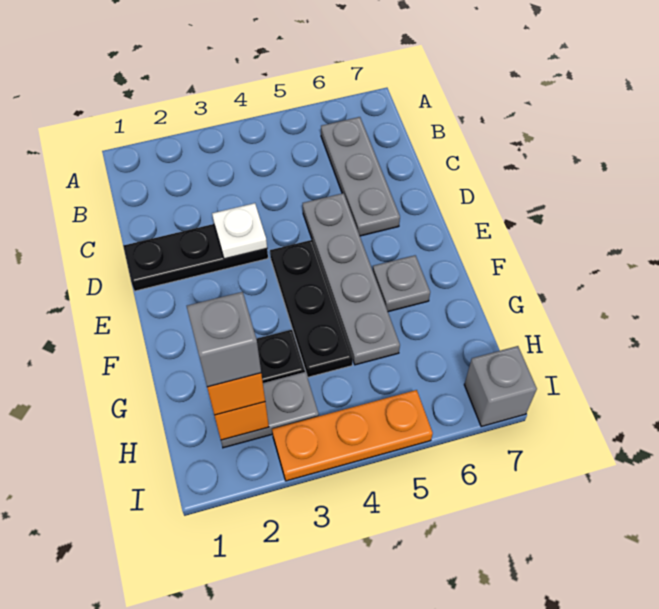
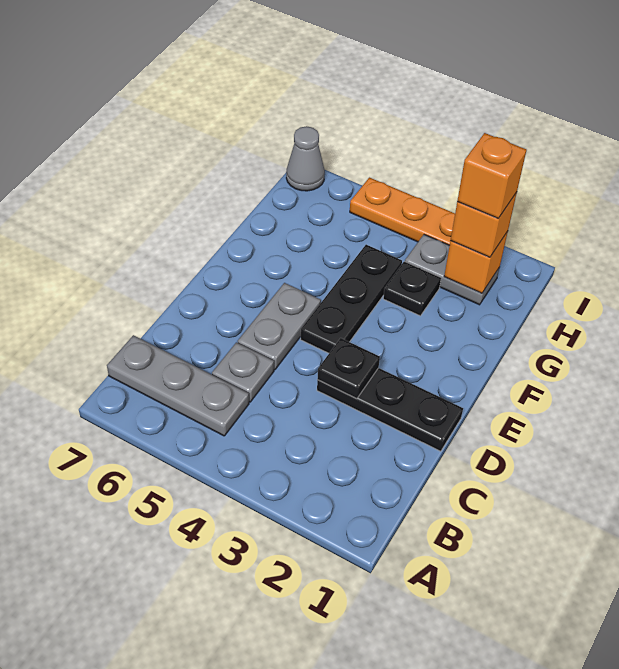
grey plate B6:D6 level 1 -> grey plate B5:B7 level 1
white plate D3 level 2 -> black plate D3 level 2
grey plate D5:G5 level 1 -> grey plate D5:E5 level 1
grey plate F6 level 1 -> grey plate C5 level 1
grey brick H2 level 4 -> orange brick H2 level 4
grey brick I7 level 1 -> grey cone I7 level 1

